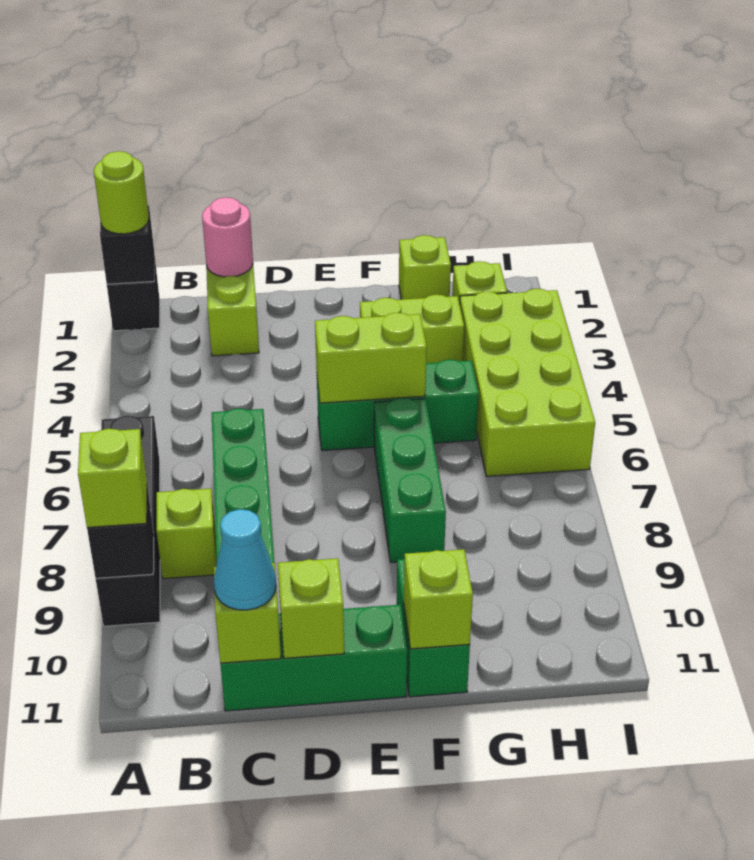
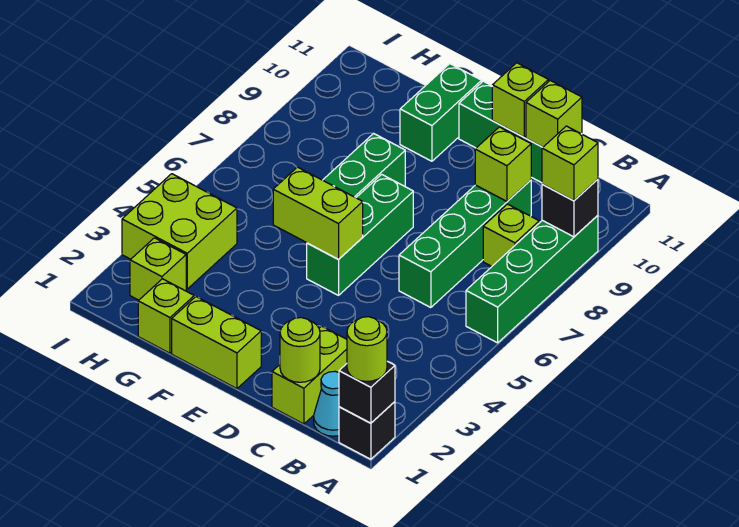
black brick A6:A9 level 1 -> green brick A6:A9 level 1
pink round brick C1 level 2 -> lime round brick C1 level 2
cyan cone C11 level 3 -> cyan cone B1 level 1
green brick E5:G5 level 1 -> green brick E5:E7 level 1
lime brick F3:G3 level 1 -> lime brick E1:F1 level 1
lime brick F11 level 2 -> lime brick C9 level 2
lime brick H3:I6 level 1 -> lime brick H3:I4 level 1

